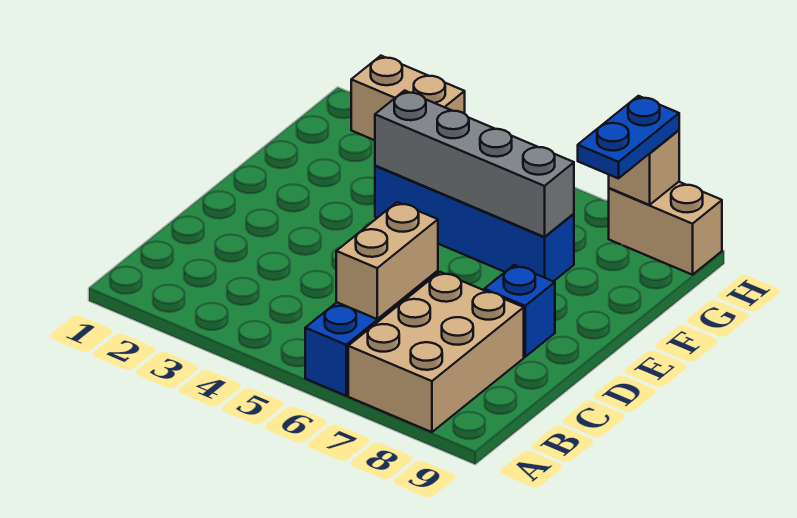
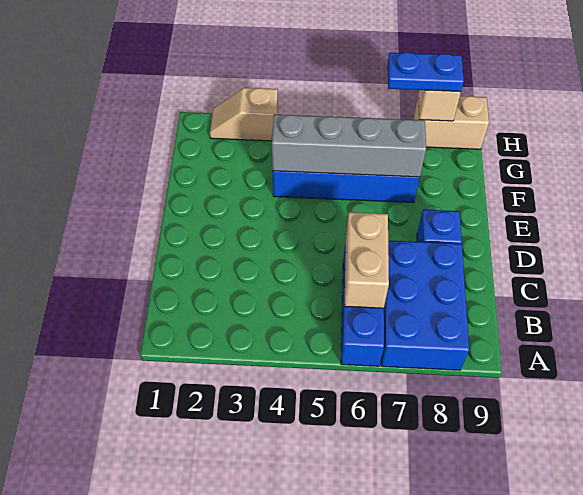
tan brick A7:C8 level 1 -> blue brick A7:C8 level 1
blue plate G8:H8 level 3 -> blue plate H7:H8 level 3
tan brick H2:H3 level 1 -> tan slope H2:H3 level 1 top 3

